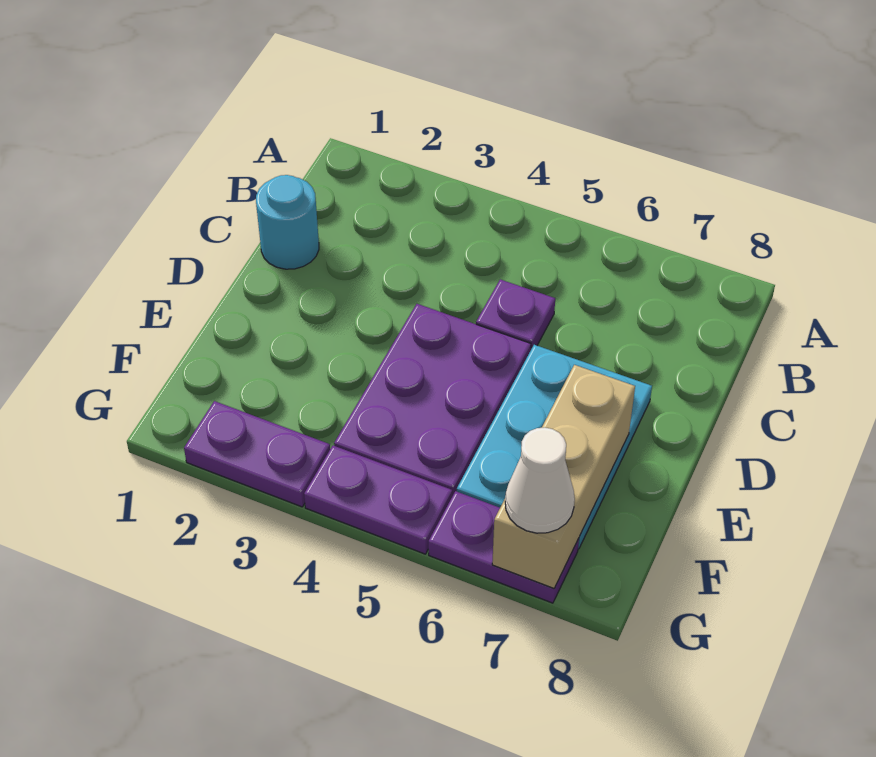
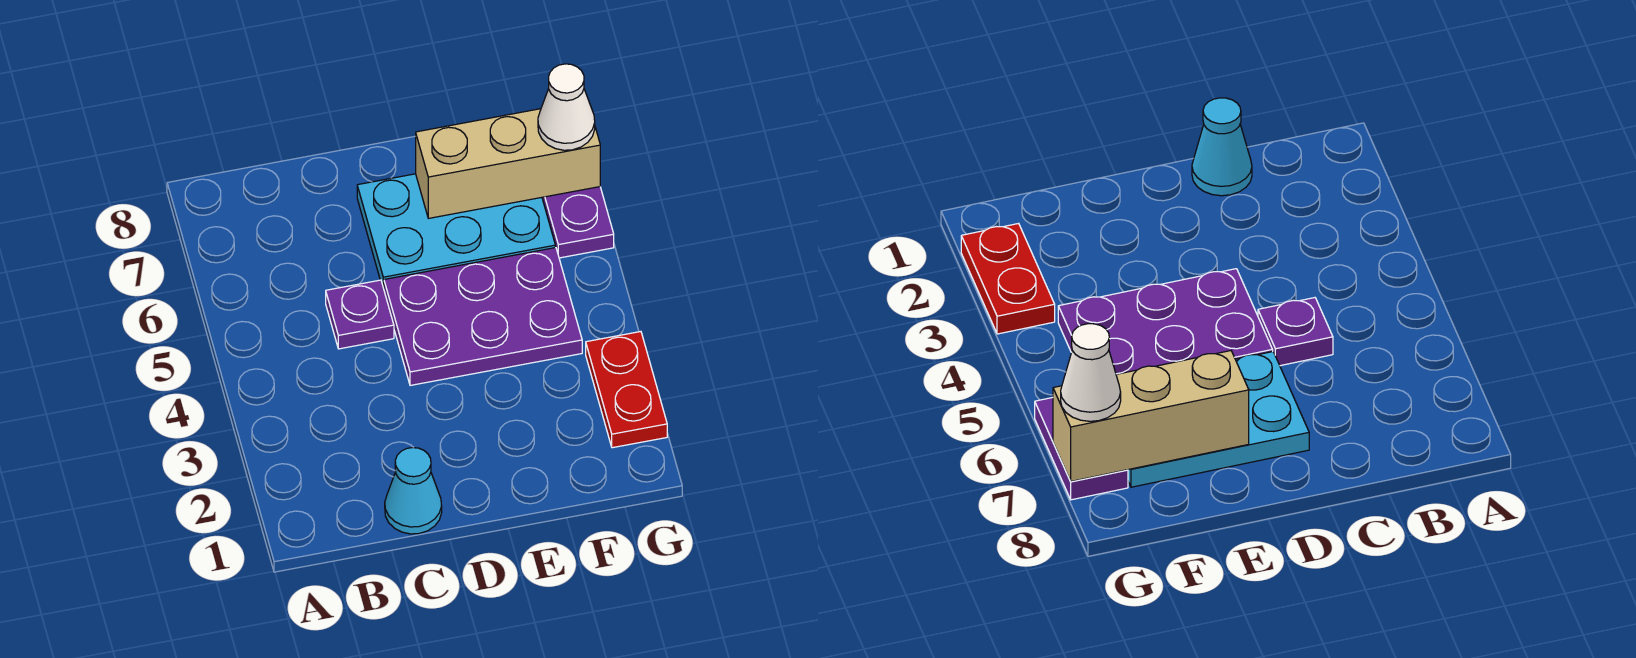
cyan round brick C1 level 1 -> cyan cone C1 level 1
purple plate G2:G3 level 1 -> red plate G2:G3 level 1
purple plate G4:G5 level 1 -> none

